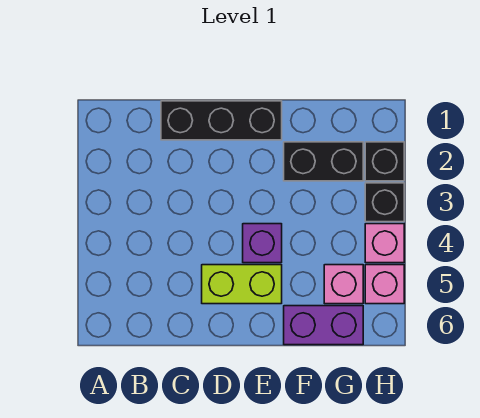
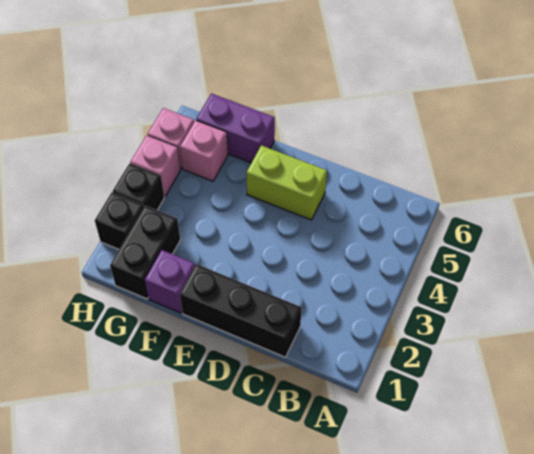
purple brick E4 level 1 -> purple brick F1 level 1
black brick F2:G2 level 1 -> black brick G1:G2 level 1

